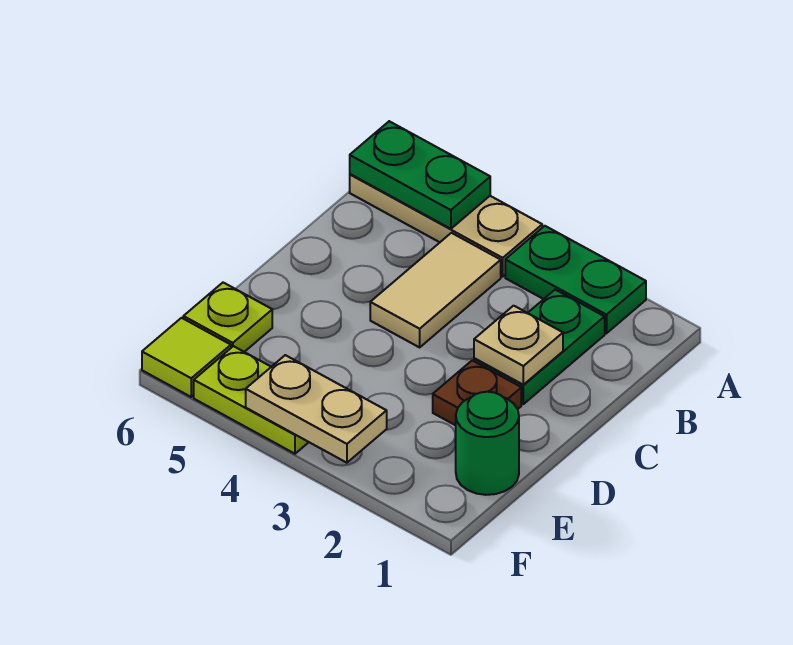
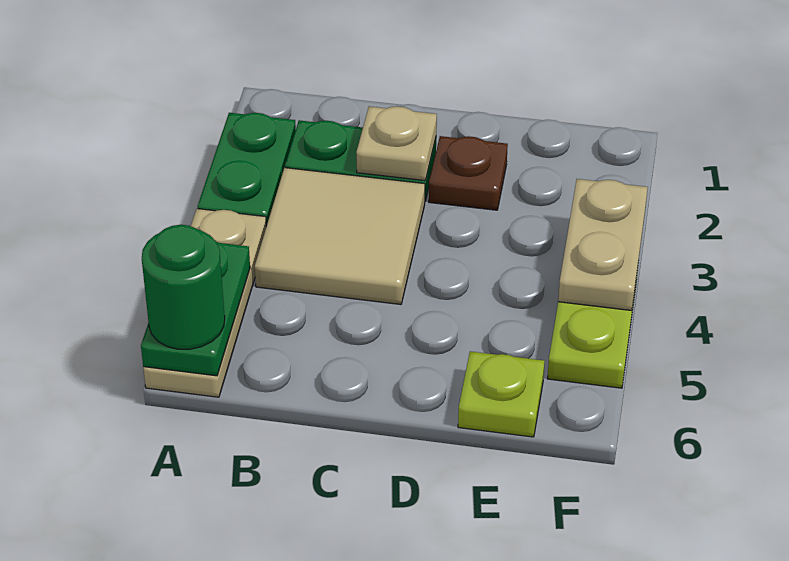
tan tile B4:C4 level 1 -> tan tile B3:C4 level 1
green round brick E1 level 1 -> green round brick A6 level 3
lime tile F6 level 1 -> none

